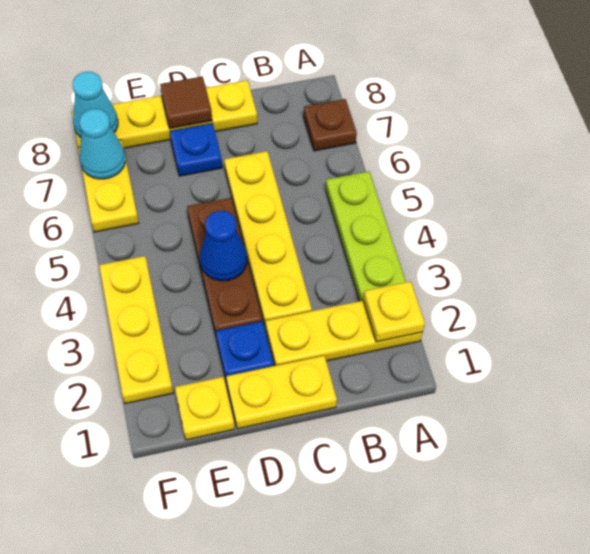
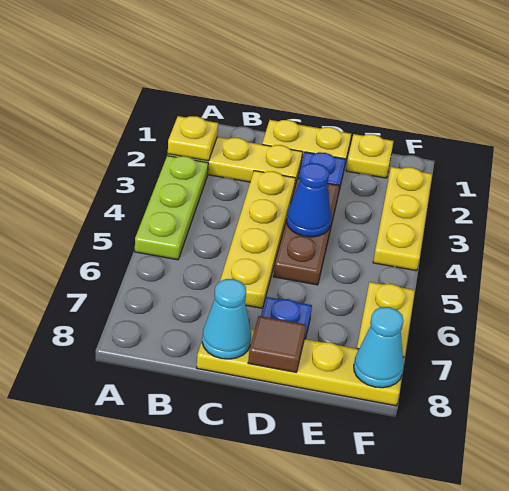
brown plate A7 level 1 -> none
cyan cone F7 level 2 -> cyan cone C8 level 2

